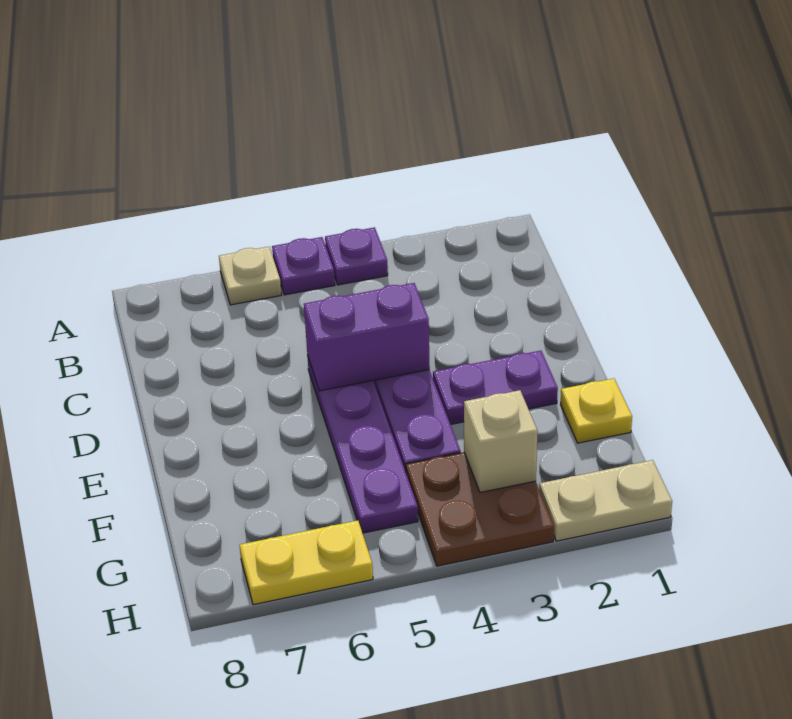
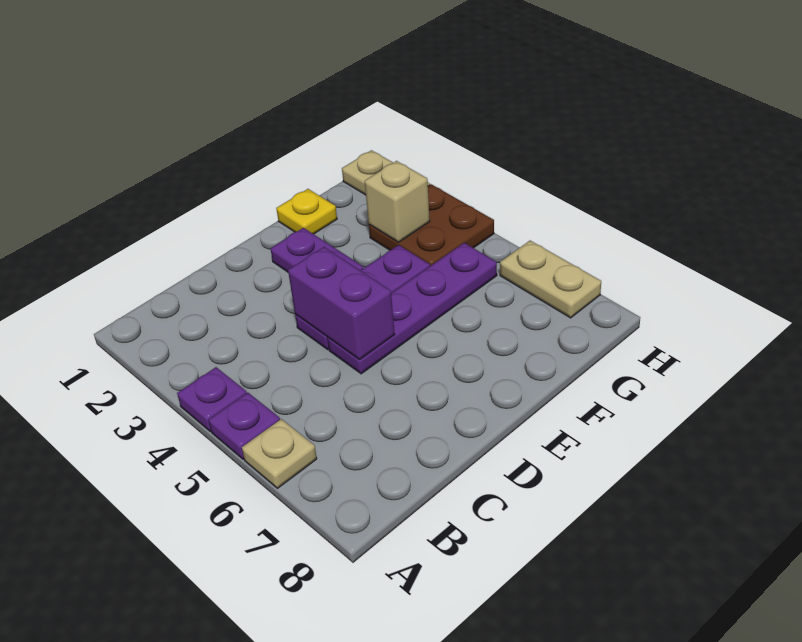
yellow plate H6:H7 level 1 -> tan plate H6:H7 level 1

